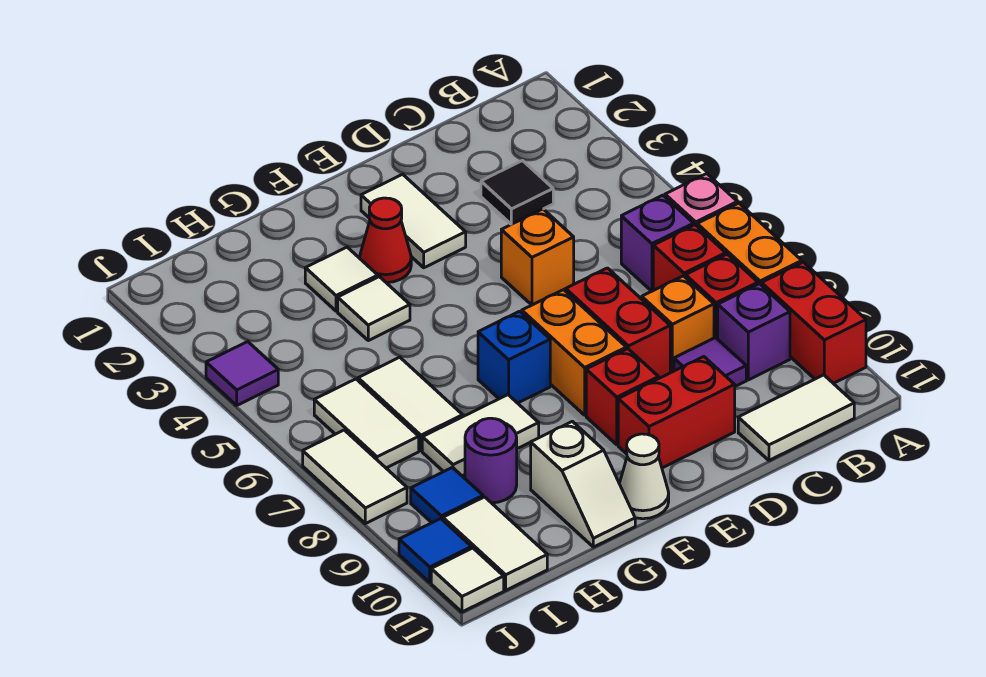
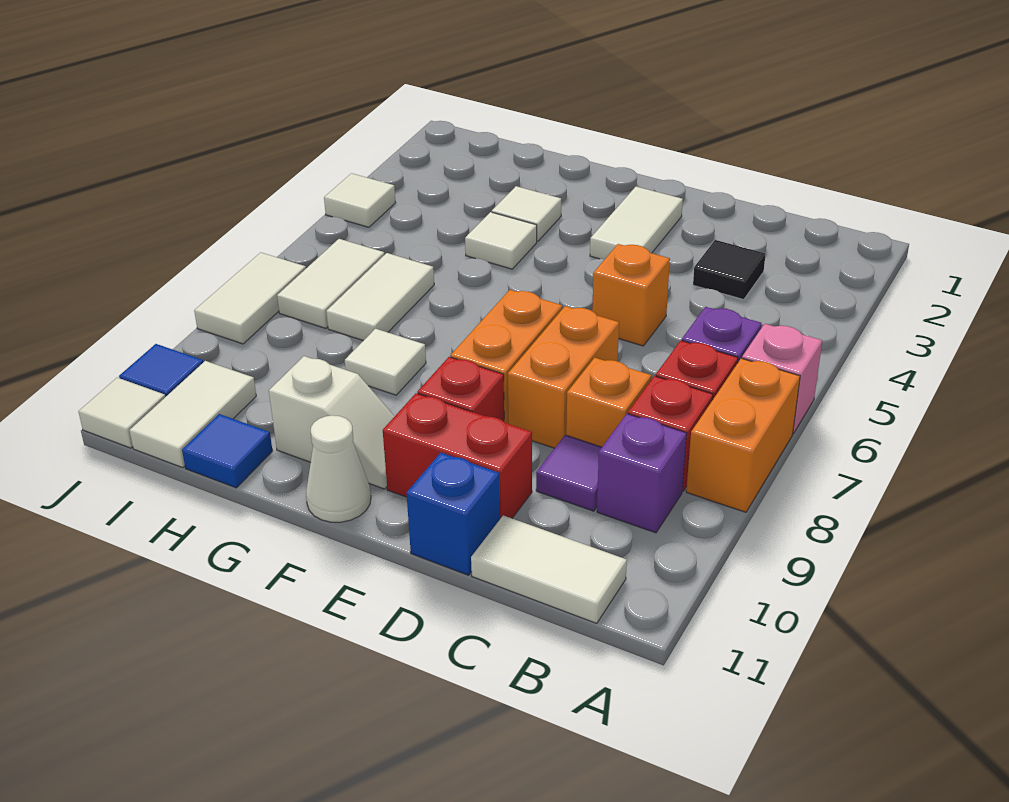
red brick A9:A10 level 1 -> none
red brick D7:D8 level 1 -> orange brick D7:D8 level 1
red cone F3 level 1 -> none
blue brick F7 level 1 -> blue brick D11 level 1
white tile G8:H8 level 1 -> white tile G8 level 1
white slope G10:G11 level 1 top 10 -> white slope F10:G10 level 1 top G
purple round brick H9 level 1 -> none
blue tile I9 level 1 -> blue tile H11 level 1
purple tile J4 level 1 -> white tile J4 level 1

